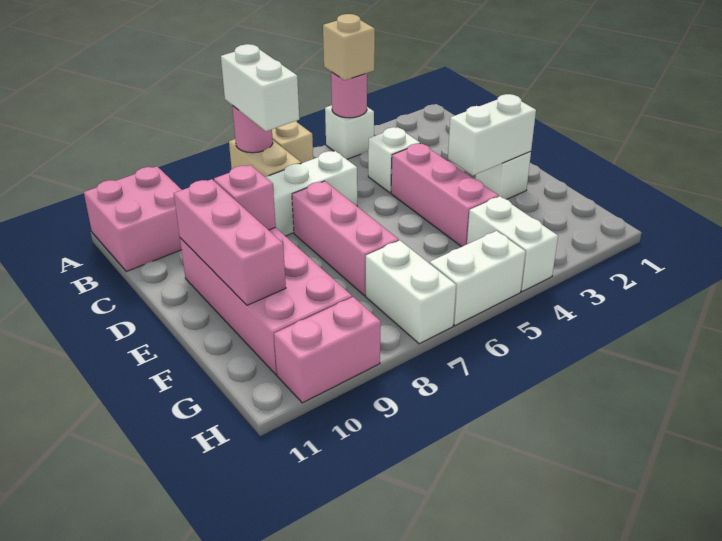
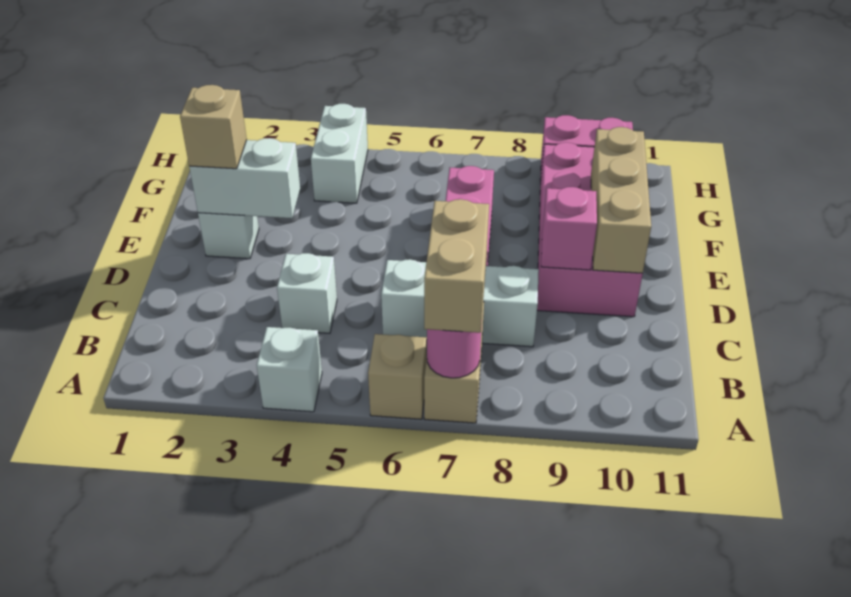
pink round brick A4 level 2 -> none
tan brick A4 level 3 -> tan brick E2 level 3
white brick A7:B7 level 3 -> tan brick A7:B7 level 3
pink brick A10:B11 level 1 -> none
pink brick D4:F4 level 1 -> none
pink brick D10:F10 level 2 -> tan brick D10:F10 level 2
white brick G7:H7 level 1 -> none
white brick H5:H6 level 1 -> none

